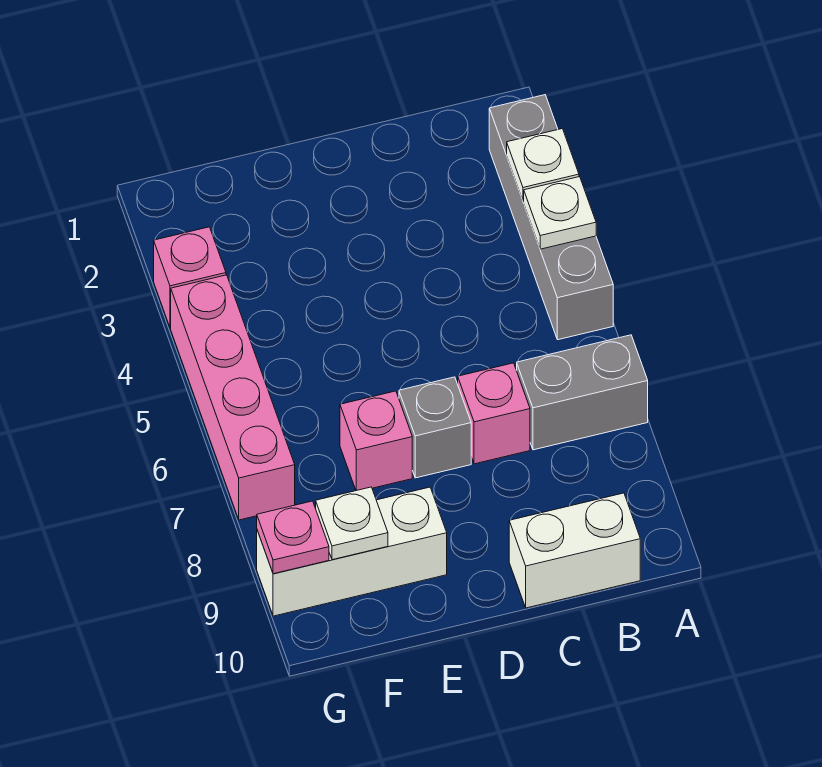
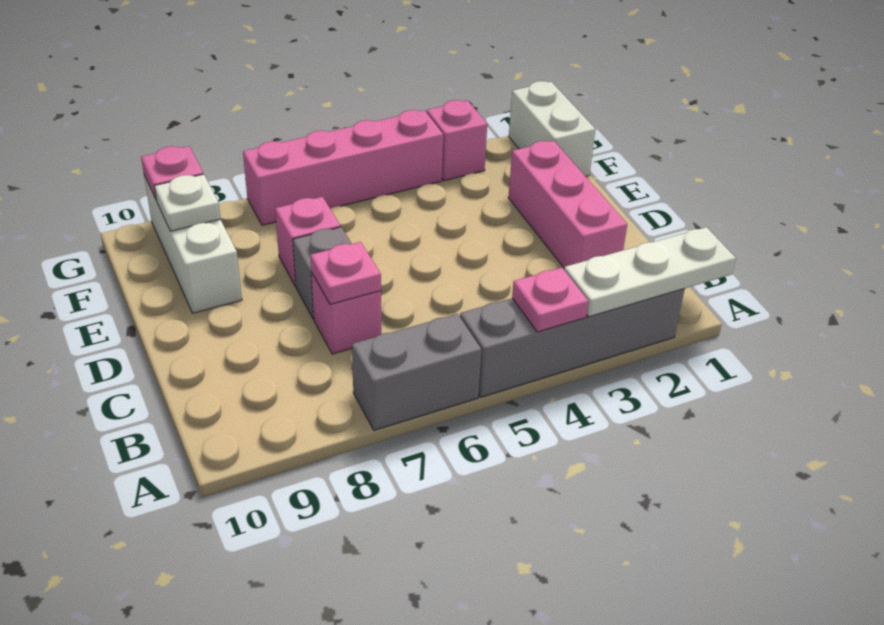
white plate A3 level 2 -> white plate A1:A3 level 2
white plate A4 level 2 -> pink plate A4 level 2
grey brick A7:B7 level 1 -> grey brick A6:A7 level 1
white brick B10:C10 level 1 -> white brick F1:G1 level 1
none -> pink brick C2:E2 level 1
none -> pink plate C7 level 2

